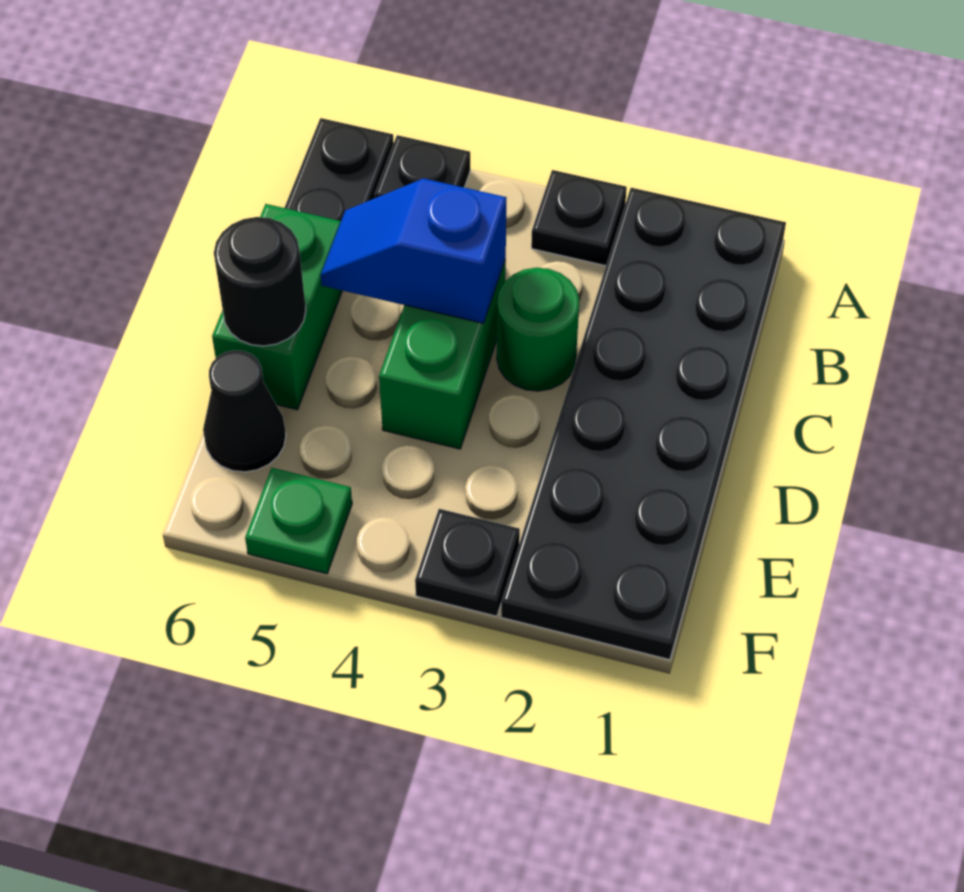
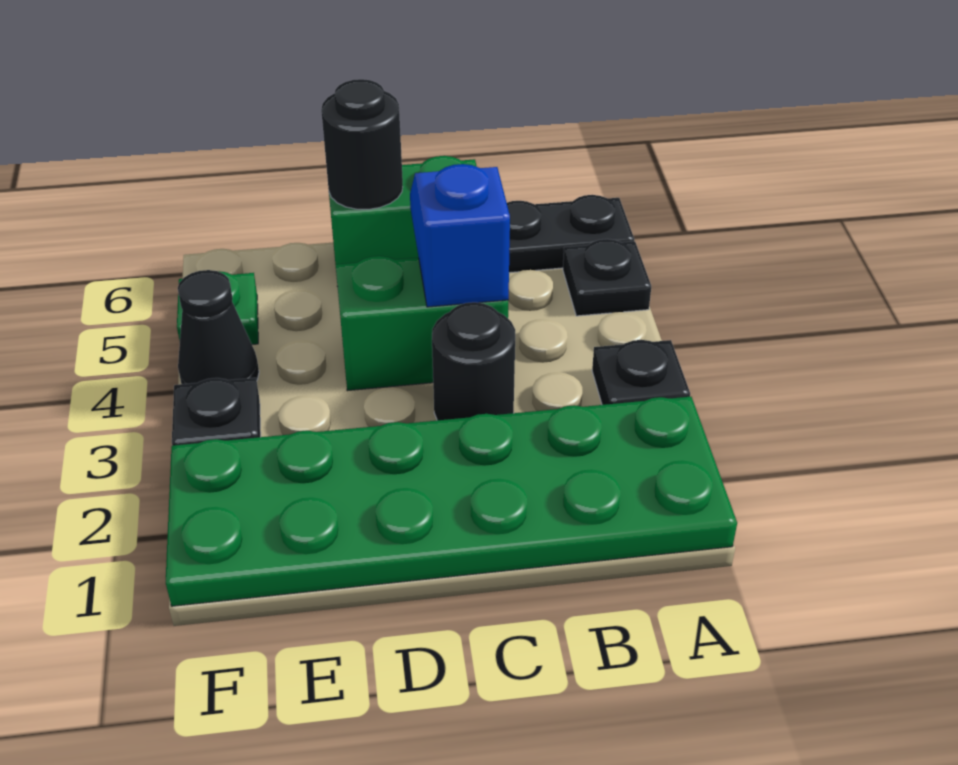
black plate A1:F2 level 1 -> green plate A1:F2 level 1
green round brick C3 level 1 -> black round brick C3 level 1
black cone E6 level 1 -> black cone F4 level 1

